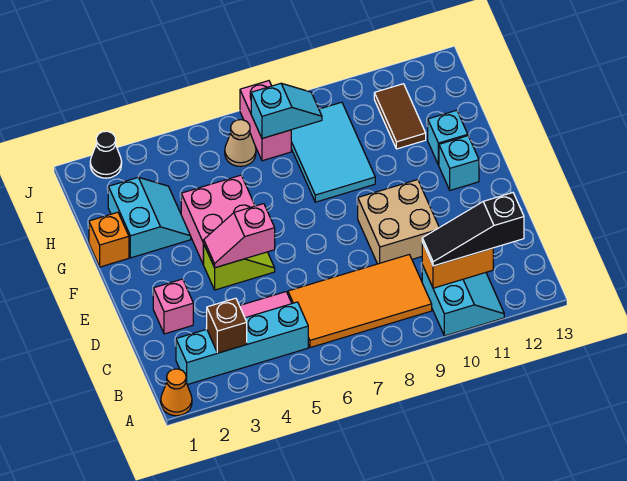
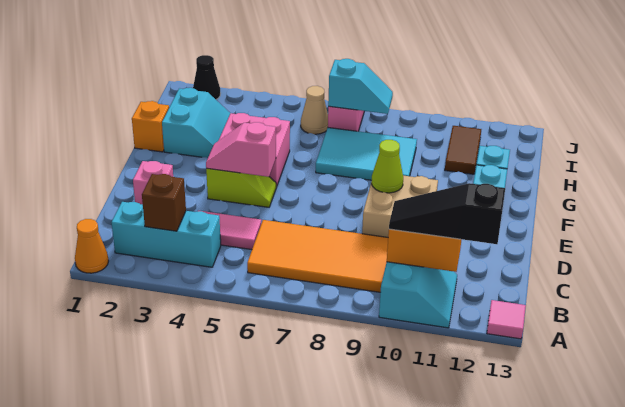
none -> pink tile A13 level 1
cyan brick B2:B5 level 1 -> cyan brick B2:B4 level 1
none -> lime cone E9 level 2
cyan tile G8:I9 level 1 -> cyan tile G7:H9 level 1

